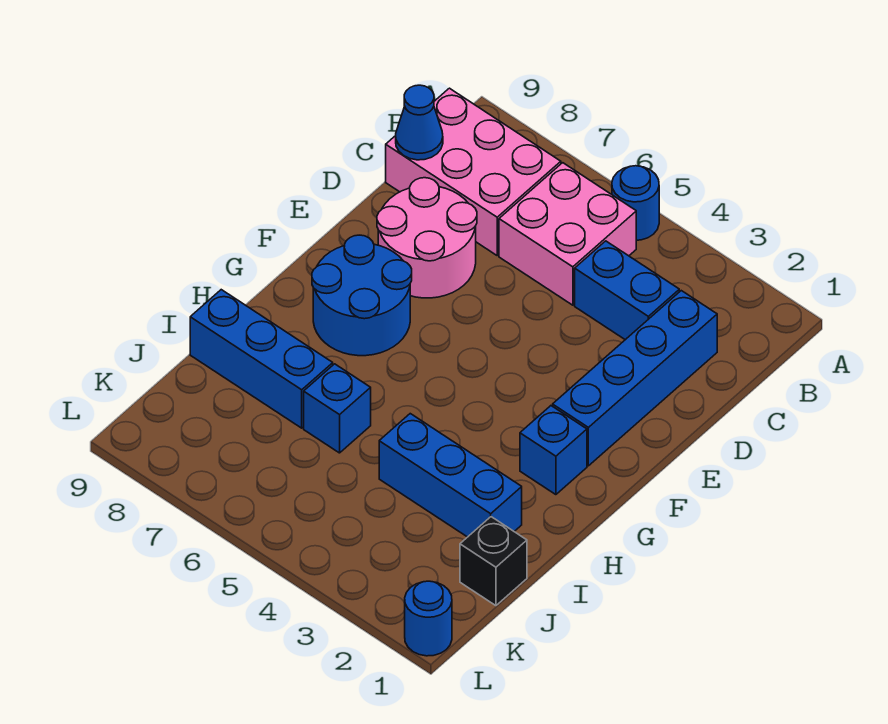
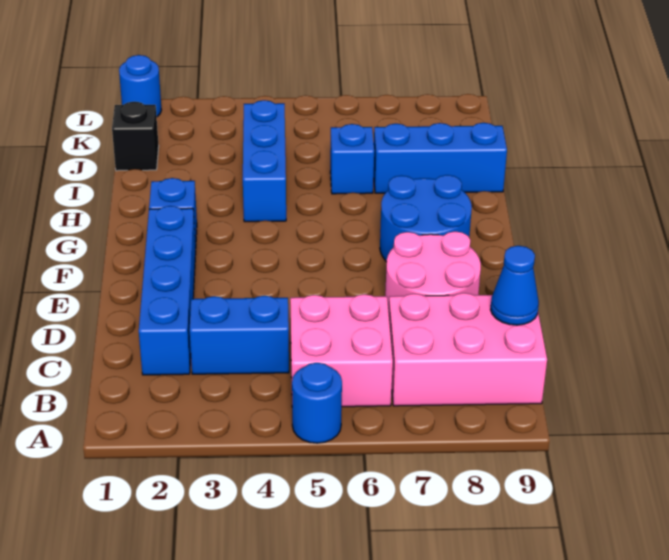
blue brick I2:I4 level 1 -> blue brick H4:J4 level 1

